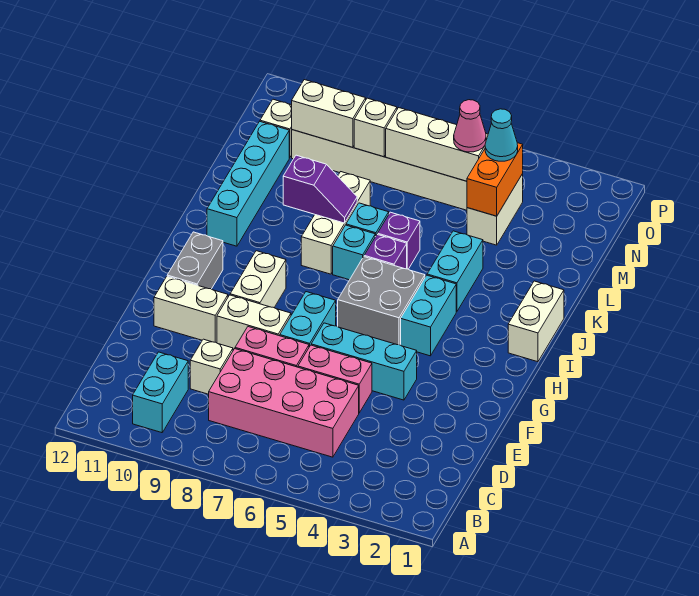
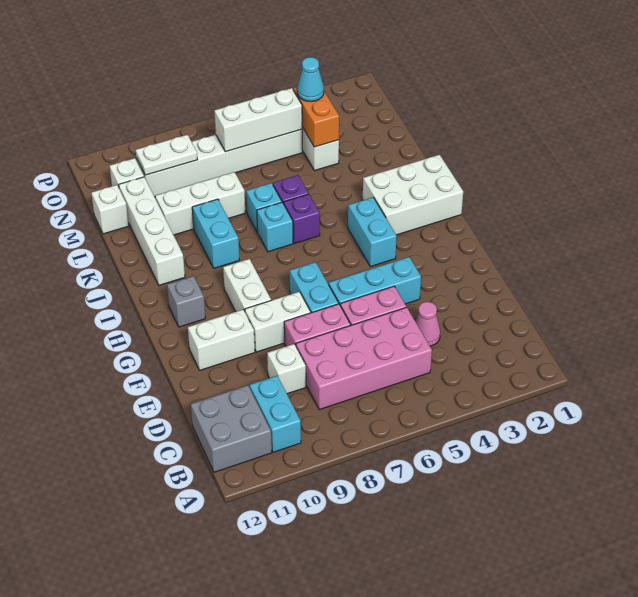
grey brick G11:H11 level 1 -> grey brick H11 level 1
grey brick H5:I6 level 1 -> grey brick B11:C12 level 1
white brick I1:J1 level 1 -> white brick I1:J3 level 1
cyan brick J4:K4 level 1 -> cyan brick J9:K9 level 1
white brick J8:L8 level 1 -> white brick L8:L10 level 1
cyan brick J11:M11 level 1 -> white brick J11:M11 level 1
purple slope K8:K9 level 2 top 9 -> none
pink cone N5 level 3 -> pink cone D4 level 1
white brick N8 level 2 -> white brick M12 level 1
white brick N9:N10 level 2 -> white plate N9:N10 level 2

